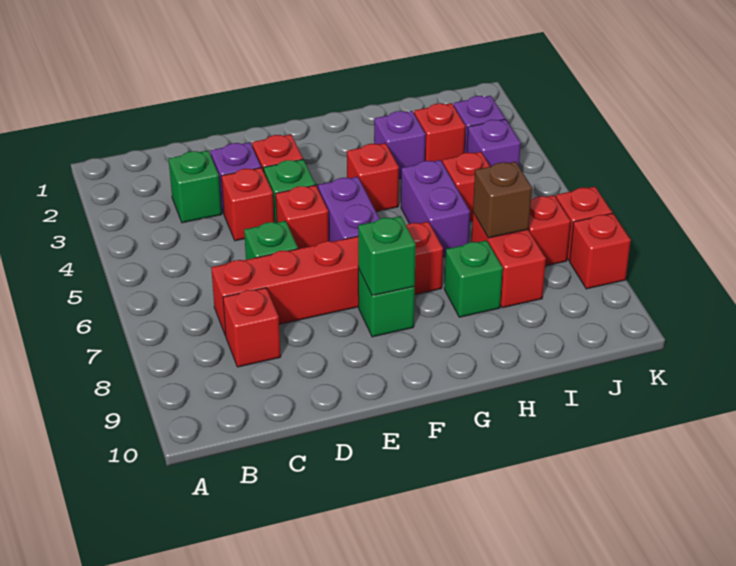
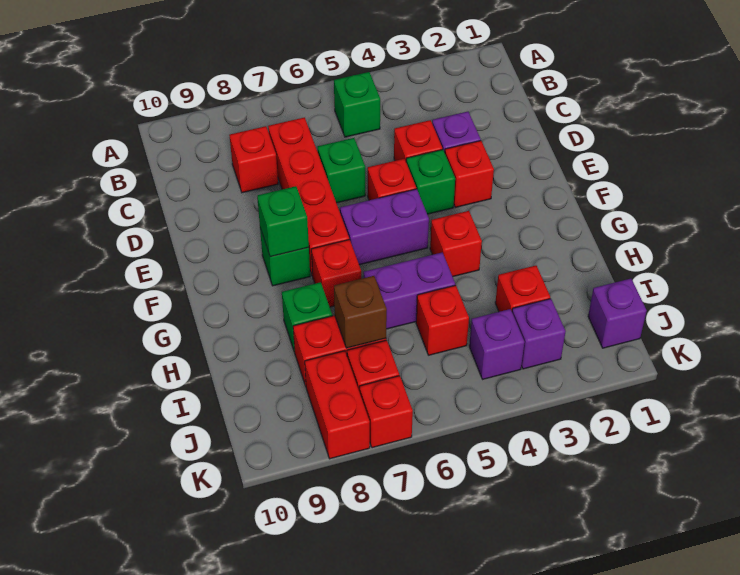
green brick C3 level 1 -> green brick B5 level 1
purple brick H3 level 1 -> purple brick J1 level 1
red brick K8 level 1 -> red brick J8:K8 level 1

